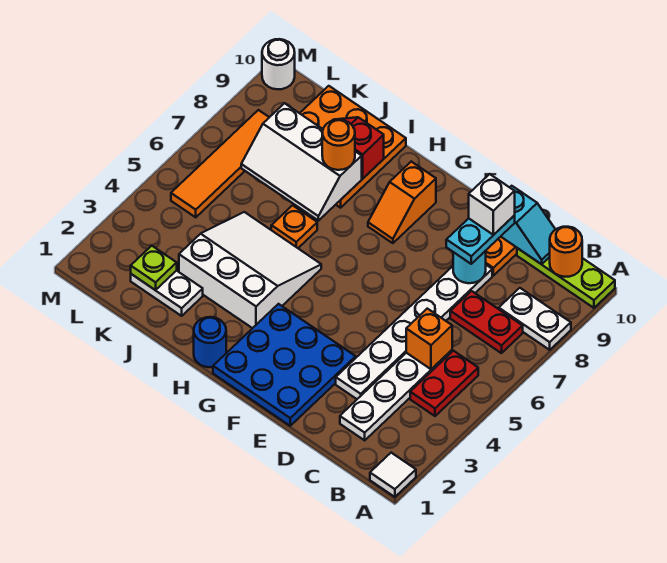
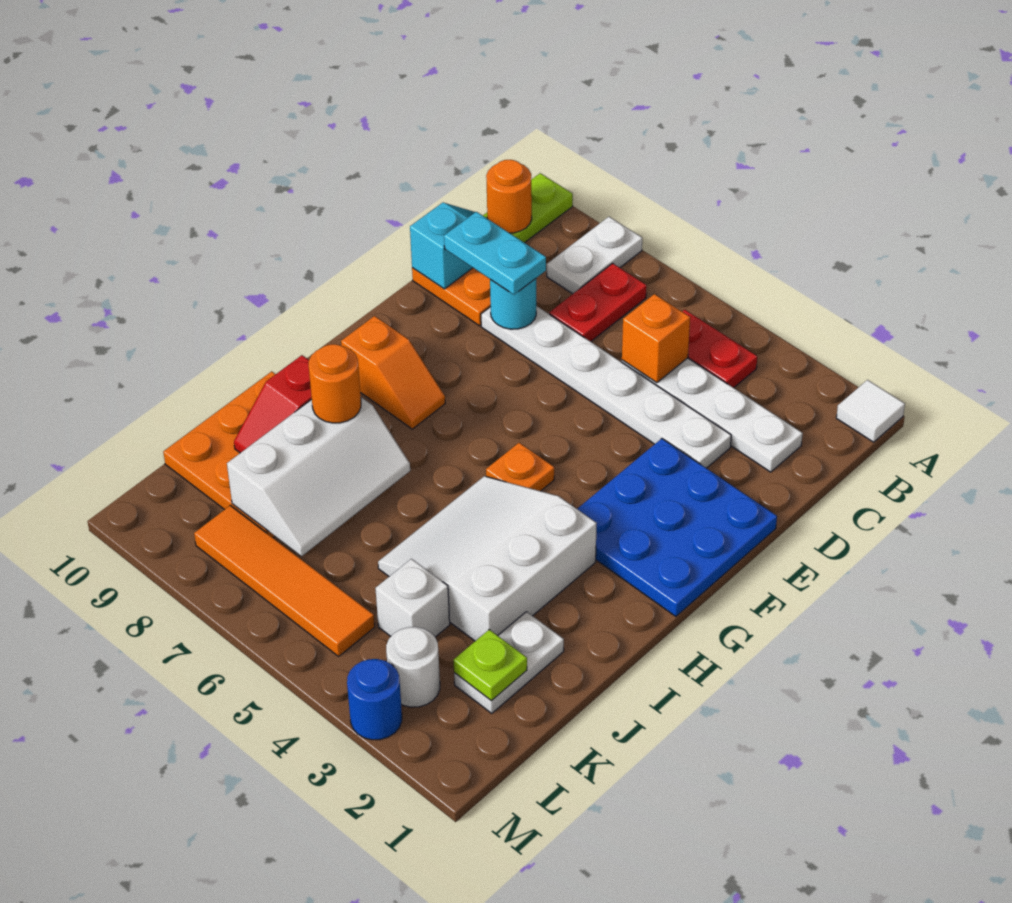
white brick D9 level 4 -> white brick K4 level 1
blue round brick H1 level 1 -> blue round brick M3 level 1
orange plate I6 level 1 -> orange plate G5 level 1
white round brick M10 level 1 -> white round brick L3 level 1

